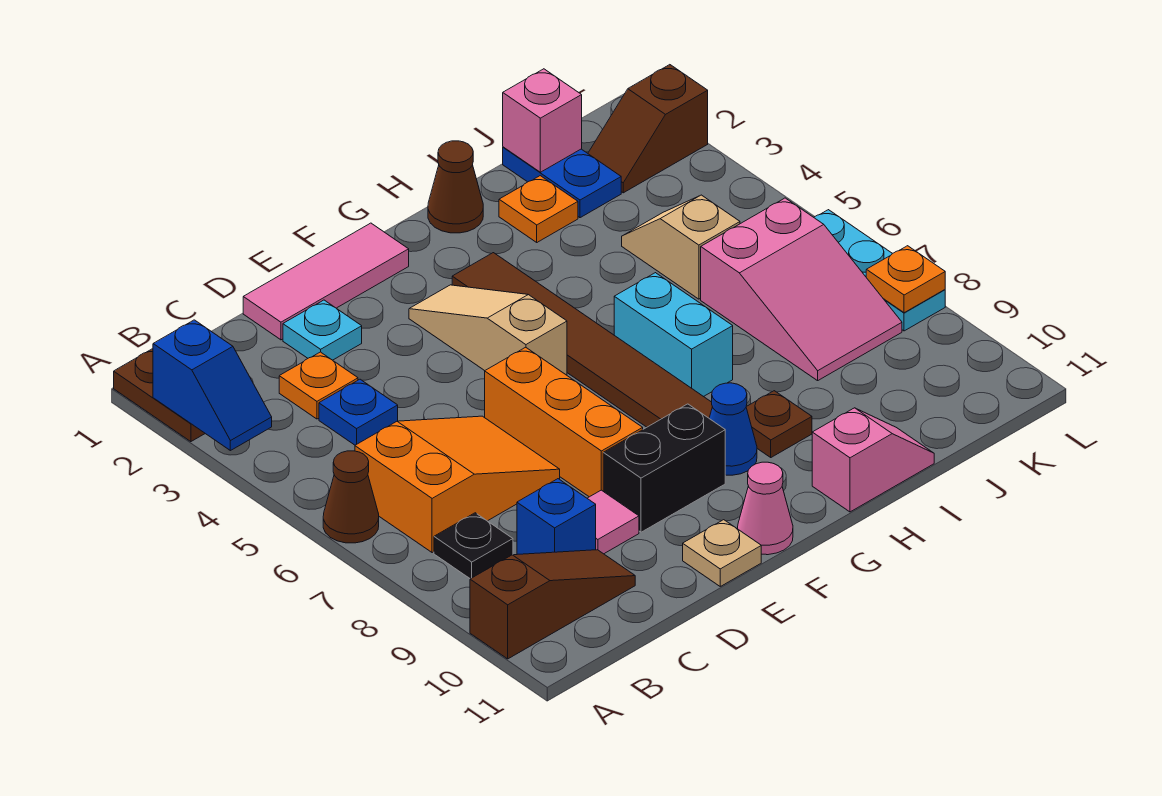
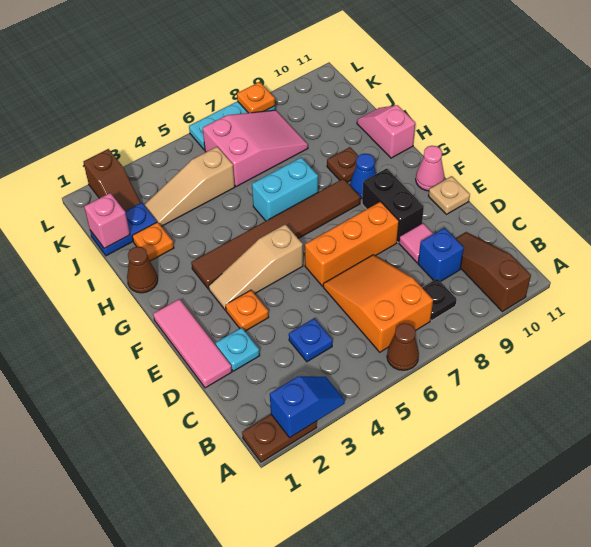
orange plate C3 level 1 -> orange plate E3 level 1
tan slope J4:J5 level 1 top 5 -> tan slope J3:J5 level 1 top 5

